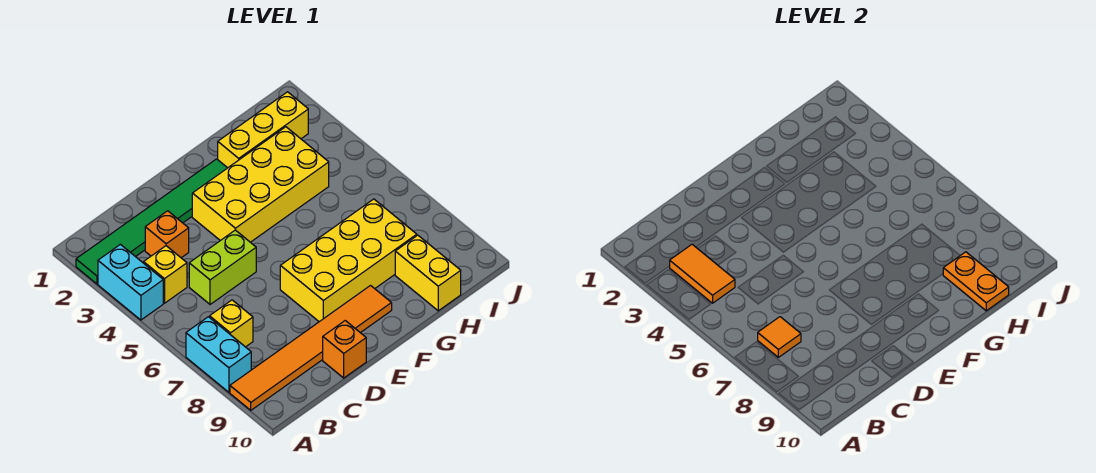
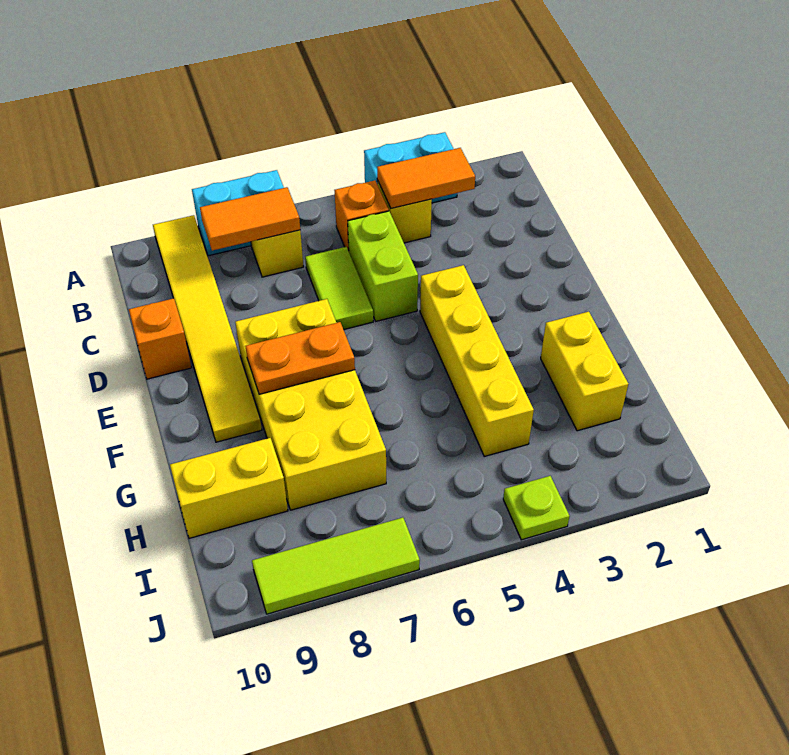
green tile A2:F2 level 1 -> none
orange tile A9:F9 level 1 -> yellow tile A9:F9 level 1
orange tile B7 level 2 -> orange tile B7:B8 level 2
orange brick C3 level 1 -> orange brick B5 level 1
none -> lime tile C6:D6 level 1
yellow brick E3:H4 level 1 -> yellow brick E4:H4 level 1
yellow brick G2:I2 level 1 -> yellow brick G2:H2 level 1
orange plate H9:H10 level 2 -> orange plate F7:F8 level 2
none -> lime plate J4 level 1
none -> lime tile J7:J9 level 1

